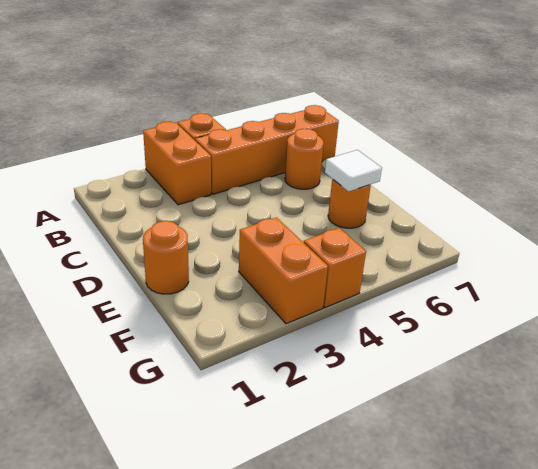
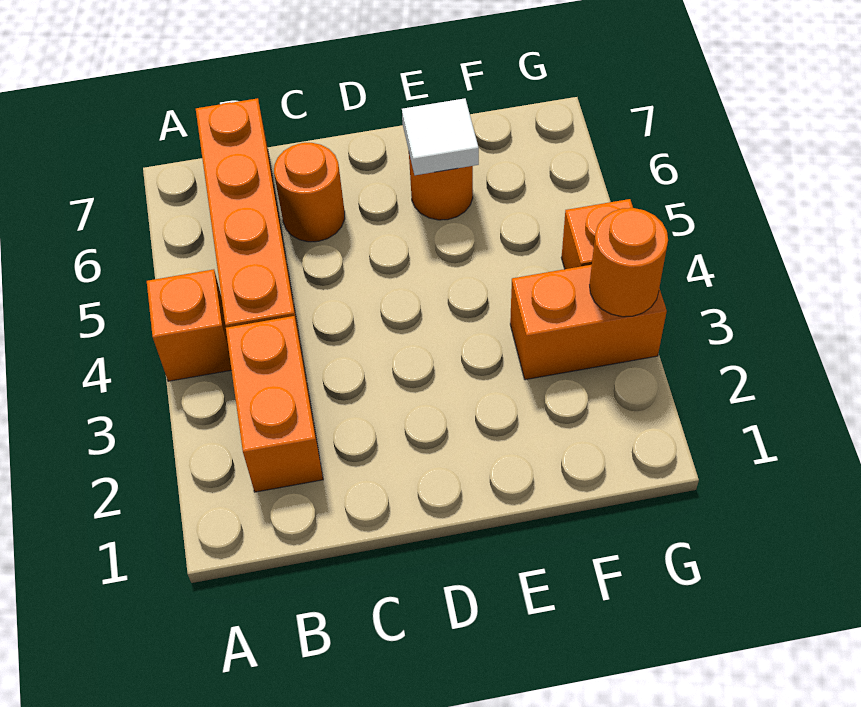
orange brick A3:B3 level 1 -> orange brick B2:B3 level 1
orange round brick E1 level 1 -> orange round brick G3 level 2

